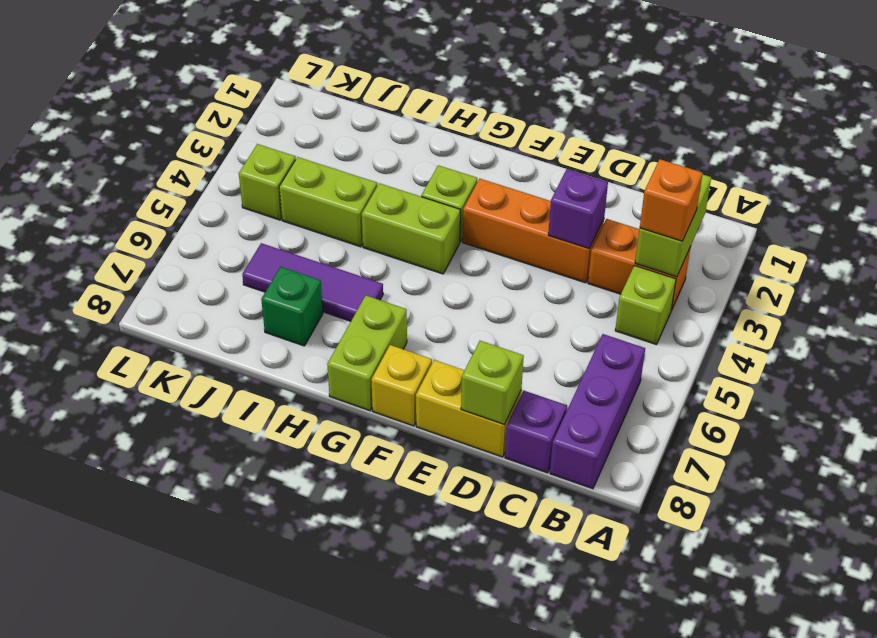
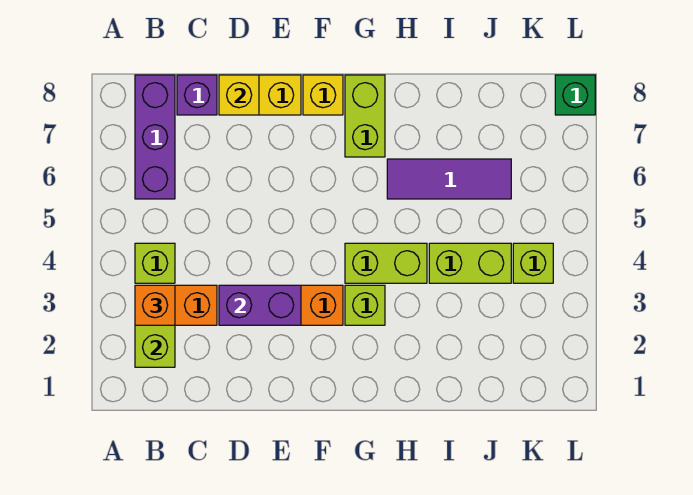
purple brick D3 level 2 -> purple brick D3:E3 level 2
lime brick D8 level 2 -> yellow brick D8 level 2
green brick I7 level 1 -> green brick L8 level 1

